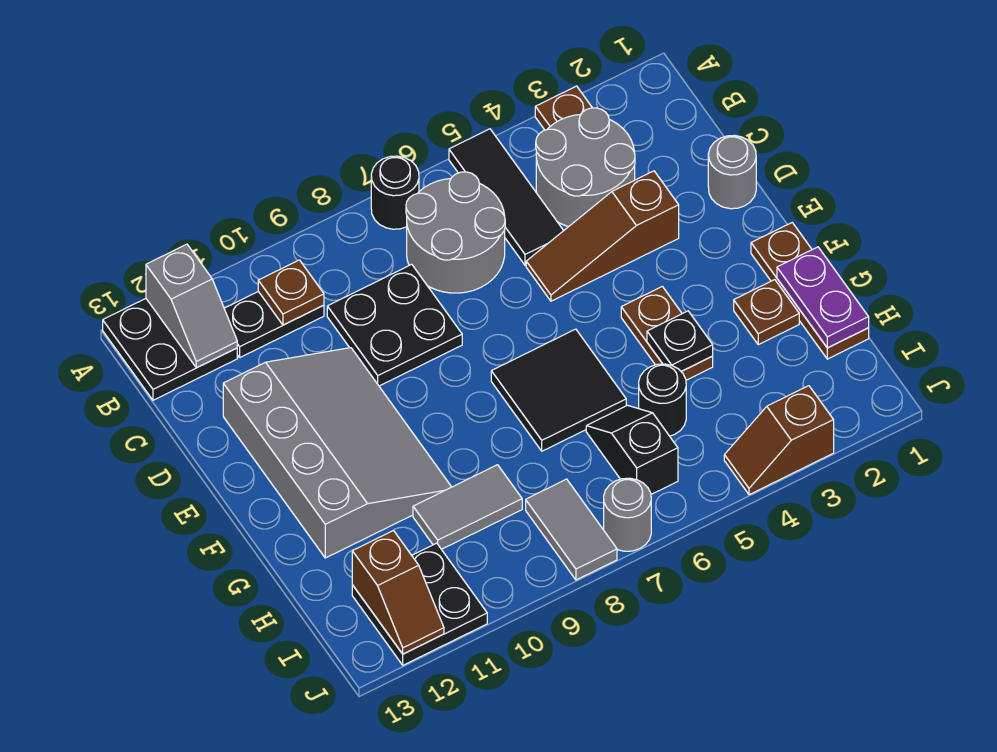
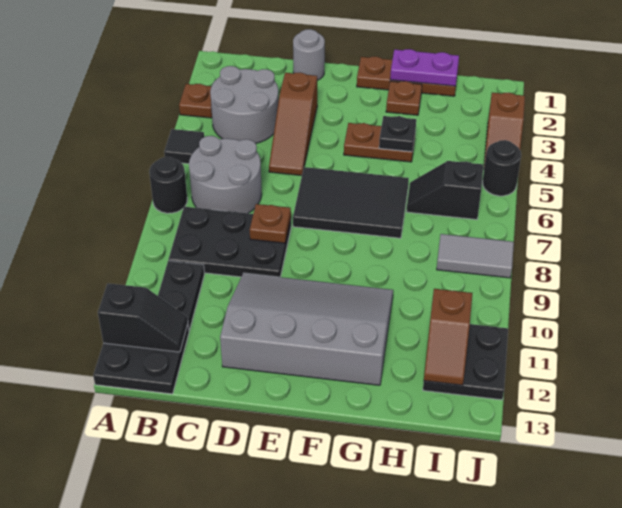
black tile A5:C5 level 1 -> black tile A5 level 1
grey slope A12:B12 level 2 top A -> black slope A12:B12 level 2 top A
brown plate B10 level 2 -> brown plate D8 level 2
black plate C8:D9 level 1 -> black plate B8:D9 level 1
black tile F6:G7 level 1 -> black tile E6:G7 level 1
black round brick H5 level 1 -> black round brick J5 level 1
grey tile H9:H10 level 1 -> none
brown slope I12:J12 level 2 top I -> brown slope I11:I12 level 2 top 11
grey round brick J7 level 1 -> none

